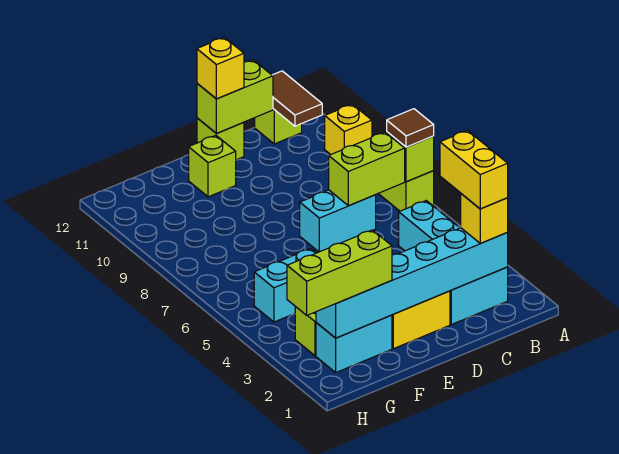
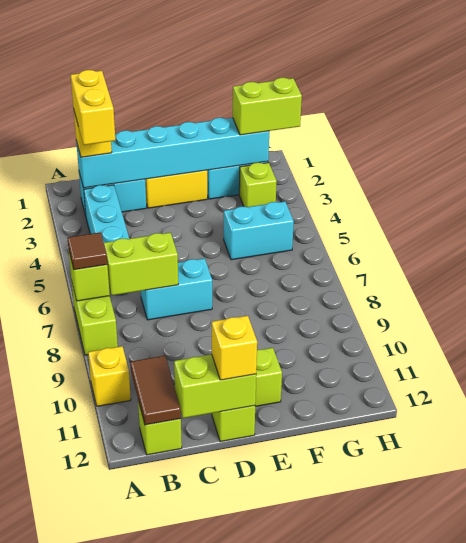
lime brick F2:H2 level 3 -> lime brick G2:H2 level 3

